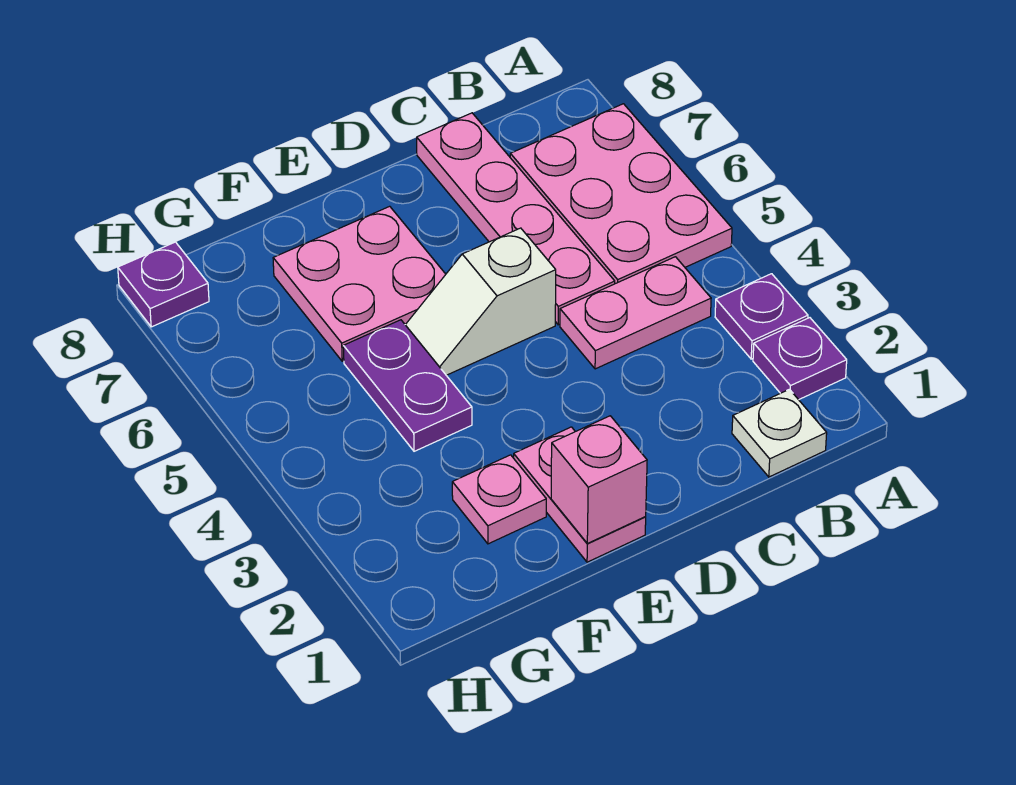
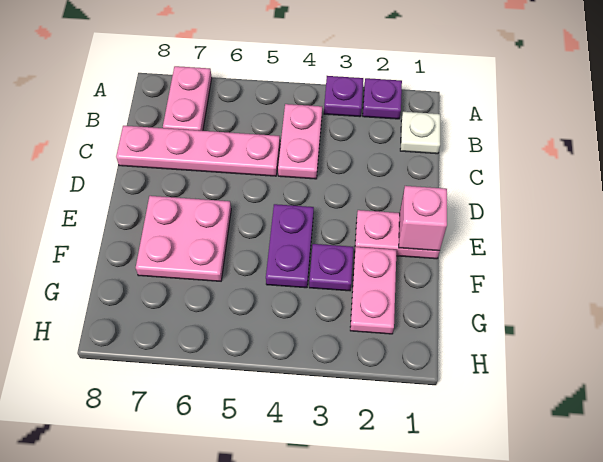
pink plate A5:B7 level 1 -> pink plate A7:B7 level 1
white slope D5:E5 level 1 top D -> none
pink plate F2 level 1 -> pink plate F2:G2 level 1
purple plate F4:F5 level 1 -> purple plate E4:F4 level 1
purple plate H8 level 1 -> purple plate F3 level 1

